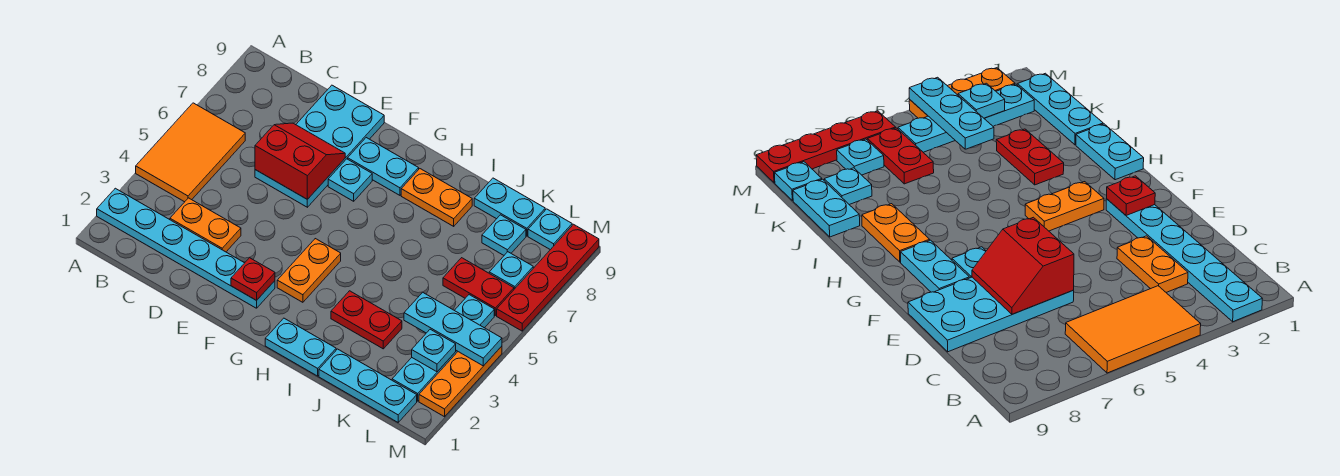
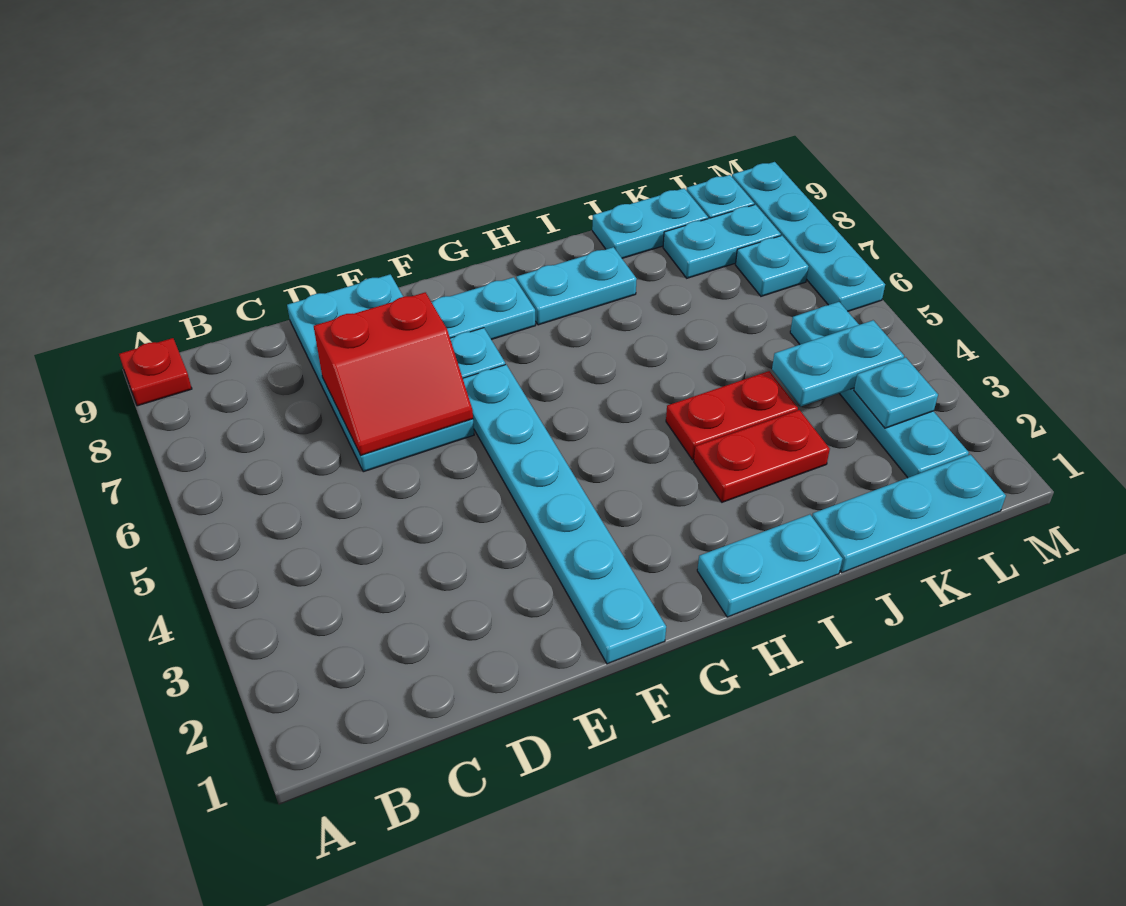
cyan plate A2:F2 level 1 -> cyan plate F1:F6 level 1
orange tile A4:B6 level 1 -> none
orange plate C3:D3 level 1 -> none
red slope D6:E7 level 2 top 6 -> red slope D6:E7 level 2 top 7
red plate F2 level 2 -> red plate A9 level 1
orange plate G3:G4 level 1 -> none
orange plate H8:I8 level 1 -> cyan plate H8:I8 level 1
cyan plate K4:M4 level 2 -> cyan plate K4:L4 level 2
red plate K6:L6 level 1 -> red plate I4:J4 level 1
cyan plate K8 level 1 -> cyan plate K8:L8 level 1
orange plate M2:M4 level 1 -> none
red plate M6:M9 level 1 -> cyan plate M6:M9 level 1

